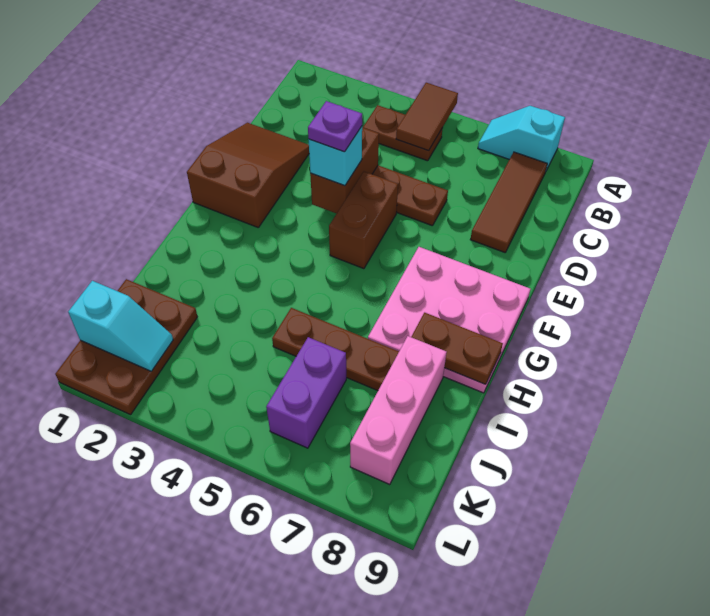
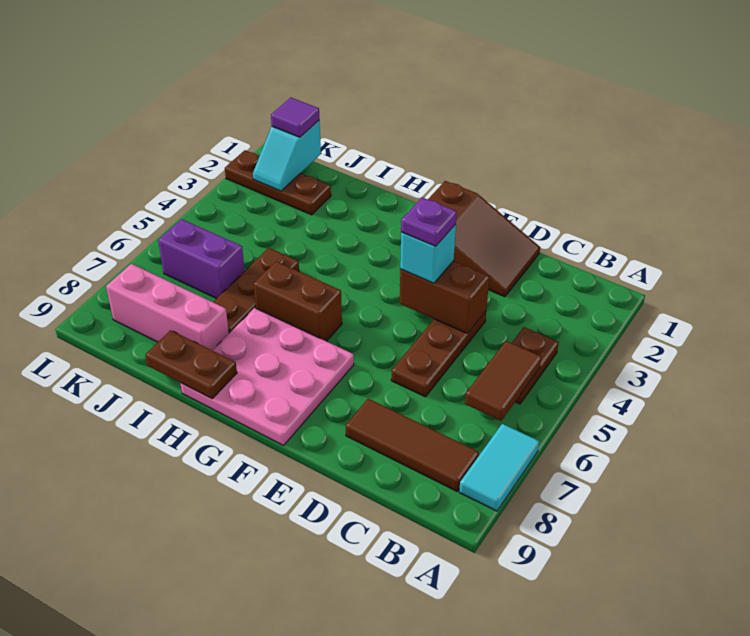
brown tile A5:B5 level 2 -> brown tile B5:B6 level 2
cyan slope A7:A8 level 1 top 8 -> cyan tile A7:A8 level 1
brown brick E5:F5 level 1 -> brown brick G6:H6 level 1
brown plate H8:H9 level 2 -> brown plate H9:I9 level 2
brown plate J1:L2 level 1 -> brown plate J2:L2 level 1
none -> purple tile K1 level 3

